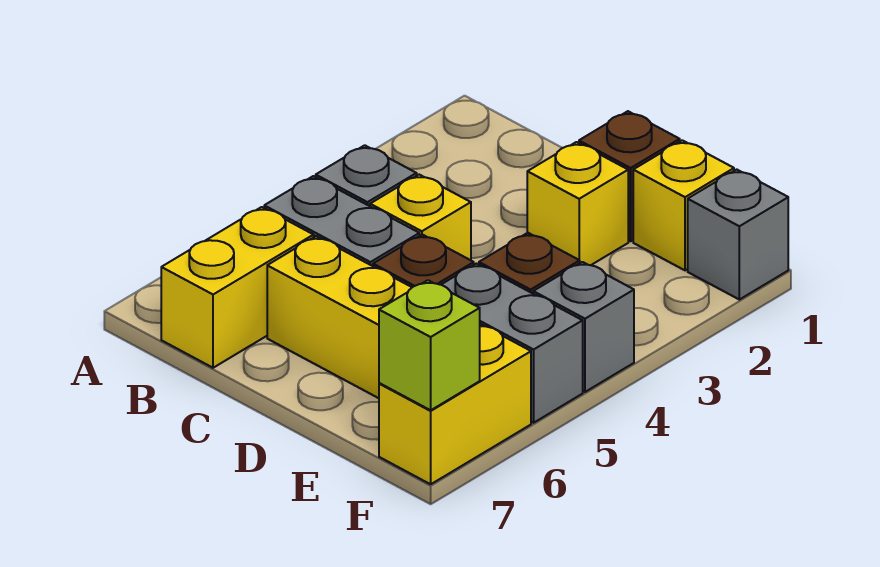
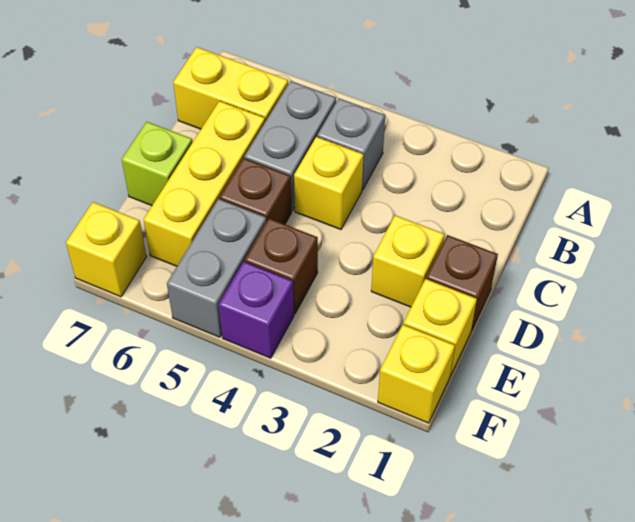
grey brick F1 level 1 -> yellow brick F1 level 1
grey brick F4 level 1 -> purple brick F4 level 1
yellow brick F6:F7 level 1 -> yellow brick F7 level 1
lime brick F7 level 2 -> lime brick D7 level 1

